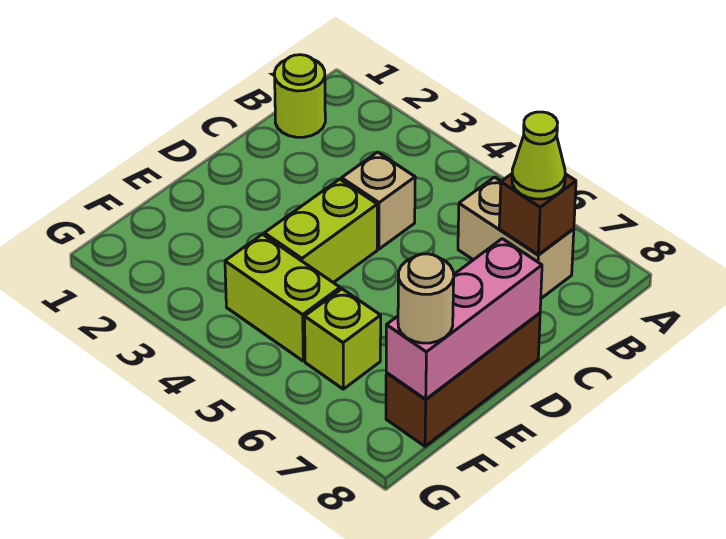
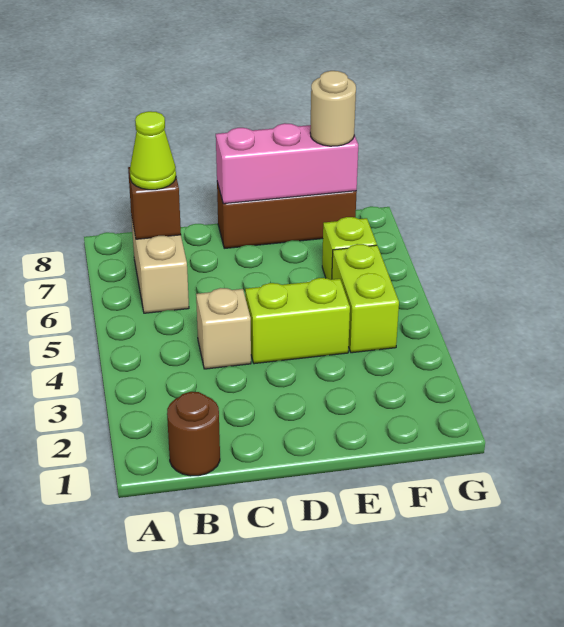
lime round brick B1 level 1 -> brown round brick B1 level 1

